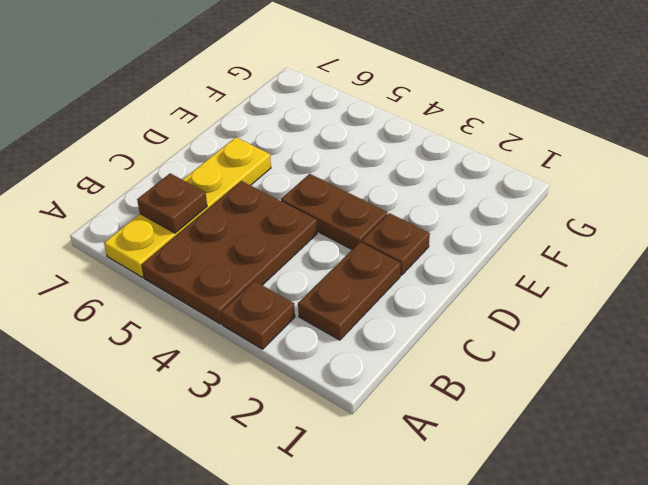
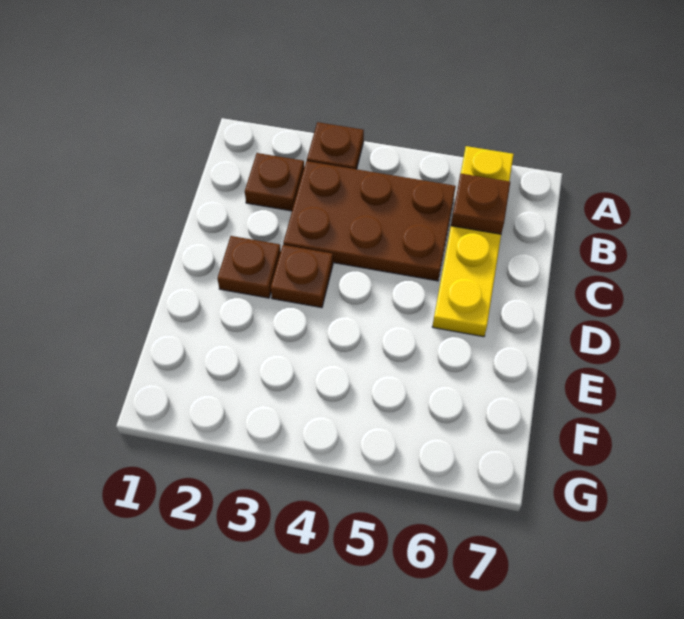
brown plate A4:C5 level 1 -> brown plate B3:C5 level 1
brown plate B2:C2 level 1 -> brown plate B2 level 1
brown plate D3:D4 level 1 -> brown plate D3 level 1

